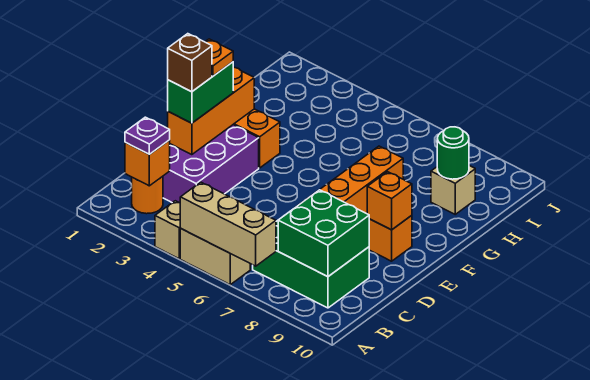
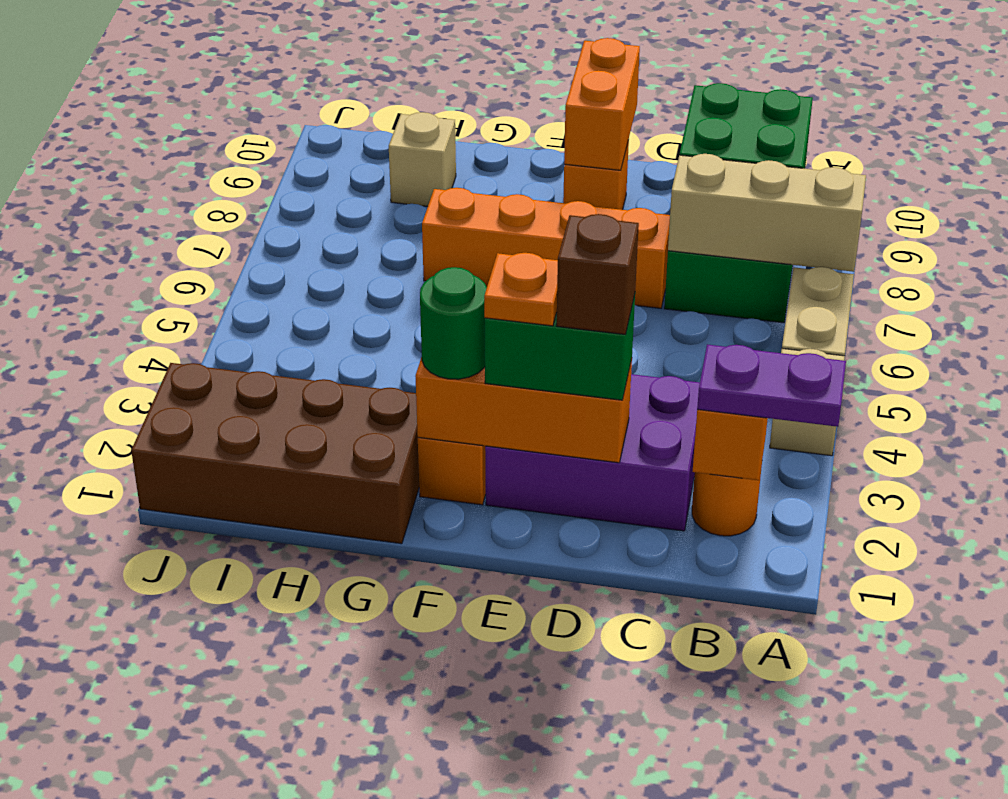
tan brick A5:A7 level 2 -> tan brick A7:C7 level 2
purple plate B2 level 3 -> purple plate A2:B2 level 3
orange brick E9 level 2 -> orange brick E9:E10 level 2
none -> brown brick G1:J2 level 1
green round brick H9 level 2 -> green round brick F2 level 3

